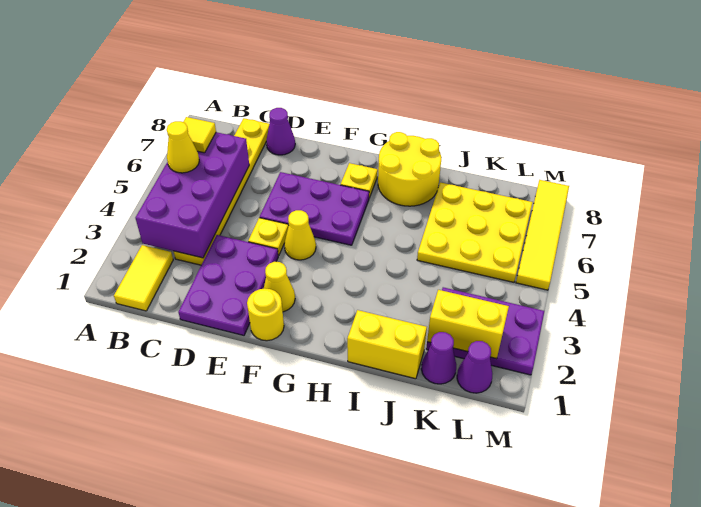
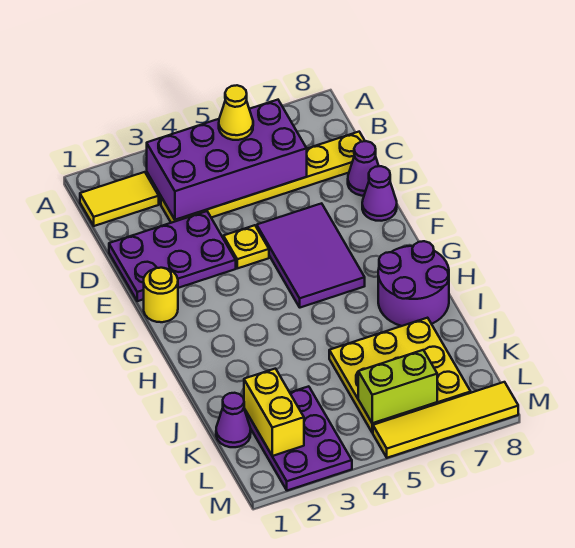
yellow tile B6 level 3 -> none
purple plate E5:G6 level 1 -> purple tile E5:G6 level 1
yellow cone F2 level 1 -> none
yellow cone F4 level 1 -> none
yellow plate G7 level 1 -> none
yellow round brick H7:I8 level 1 -> purple round brick H7:I8 level 1
yellow brick I1:J1 level 1 -> none
purple cone L1 level 1 -> purple cone E8 level 1
none -> lime brick L5:L6 level 2

